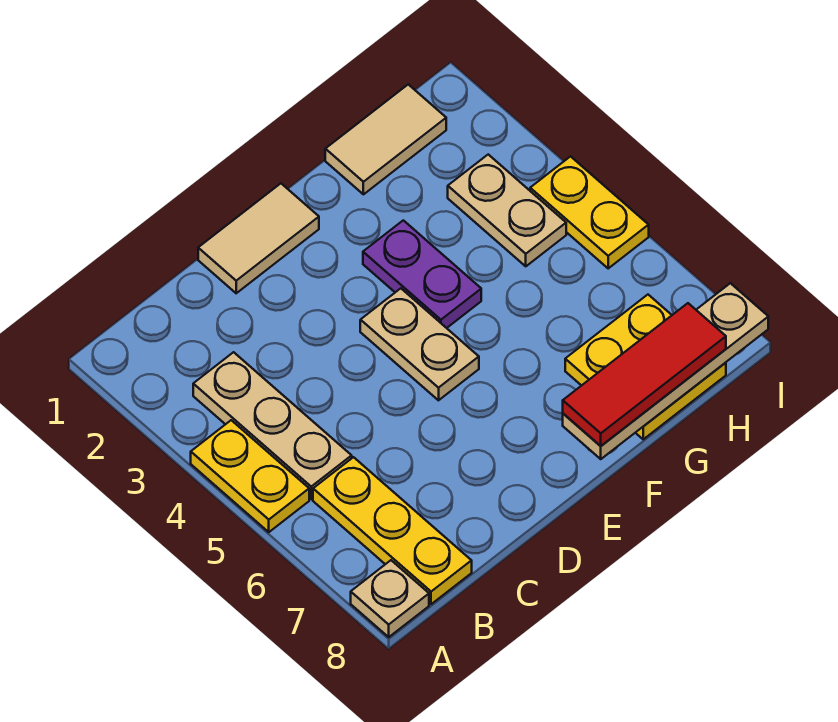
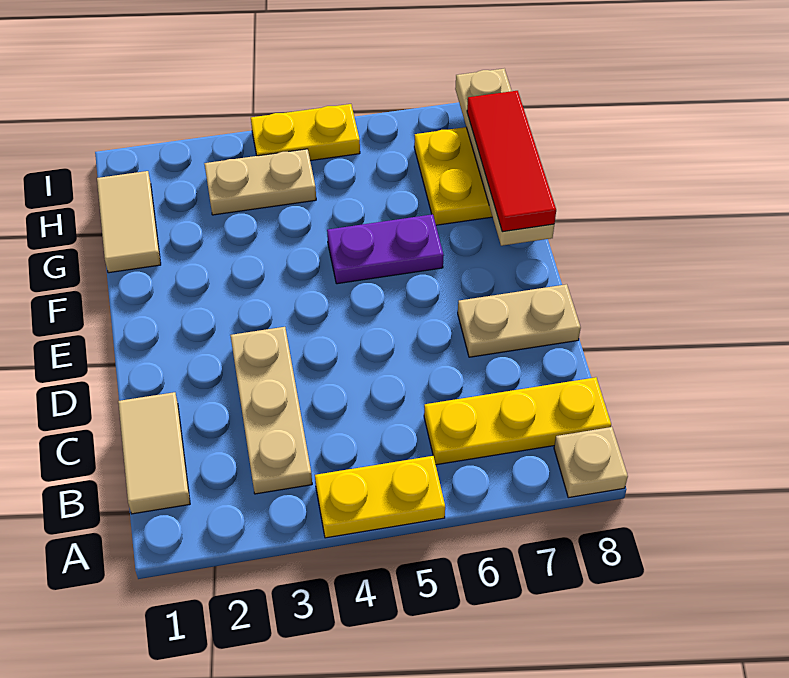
tan plate B3:B5 level 1 -> tan plate B3:D3 level 1
tan tile D1:E1 level 1 -> tan tile B1:C1 level 1
tan plate E4:E5 level 1 -> tan plate D7:D8 level 1
purple plate F3:F4 level 1 -> purple plate F5:F6 level 1

